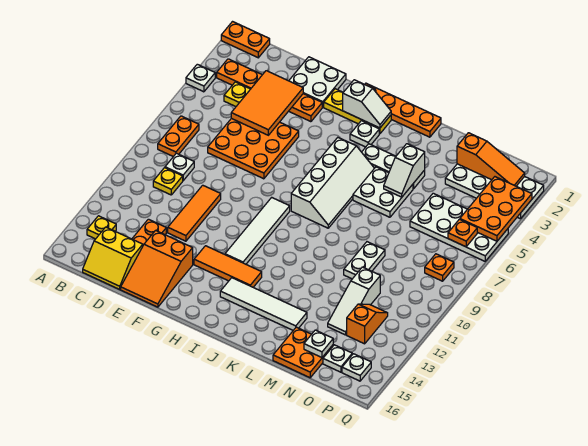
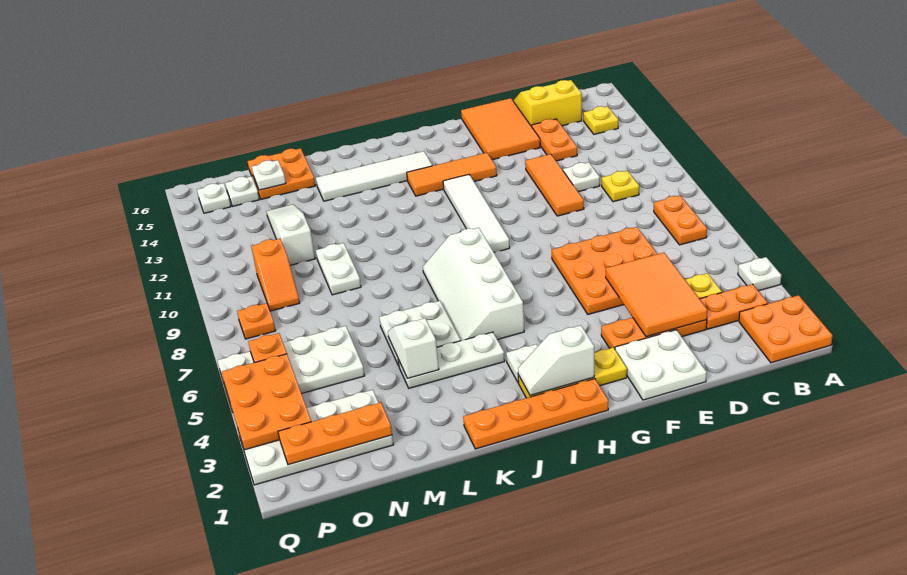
orange plate A1:B1 level 1 -> orange plate A1:B2 level 1
white plate C9 level 1 -> white plate D11 level 1
orange slope E14:F16 level 1 top 14 -> orange tile E14:F16 level 1
orange slope N2:P2 level 2 top N -> orange plate N2:P2 level 2
orange slope O12:O13 level 1 top 13 -> orange slope O9:O10 level 1 top 10

